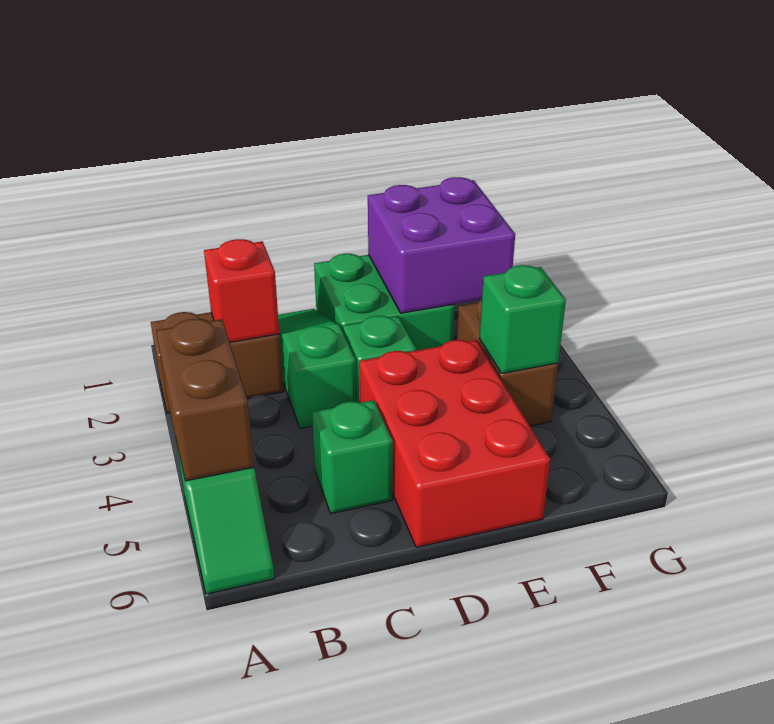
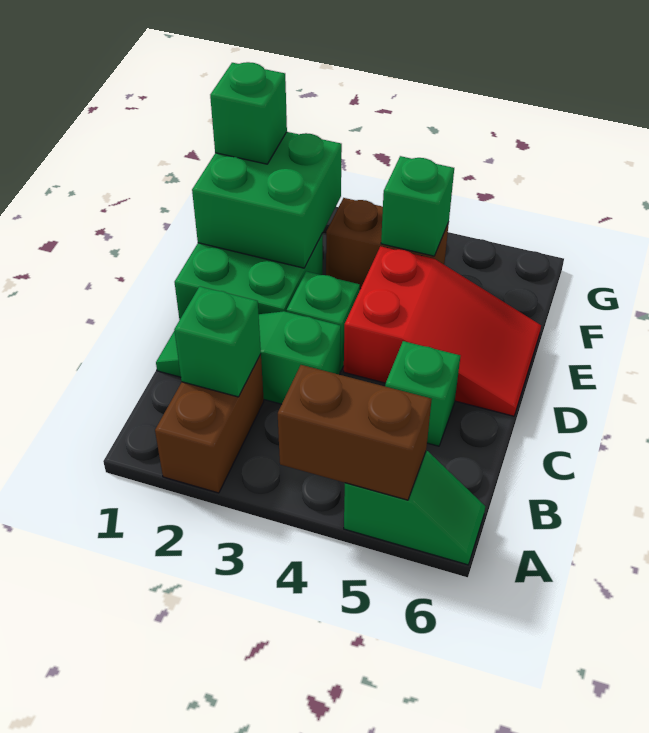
red brick B2 level 2 -> green brick B2 level 2
red brick D4:E6 level 1 -> red slope D4:E6 level 1 top 4
purple brick E1:F2 level 2 -> green brick E1:F2 level 2
none -> green brick F1 level 3

